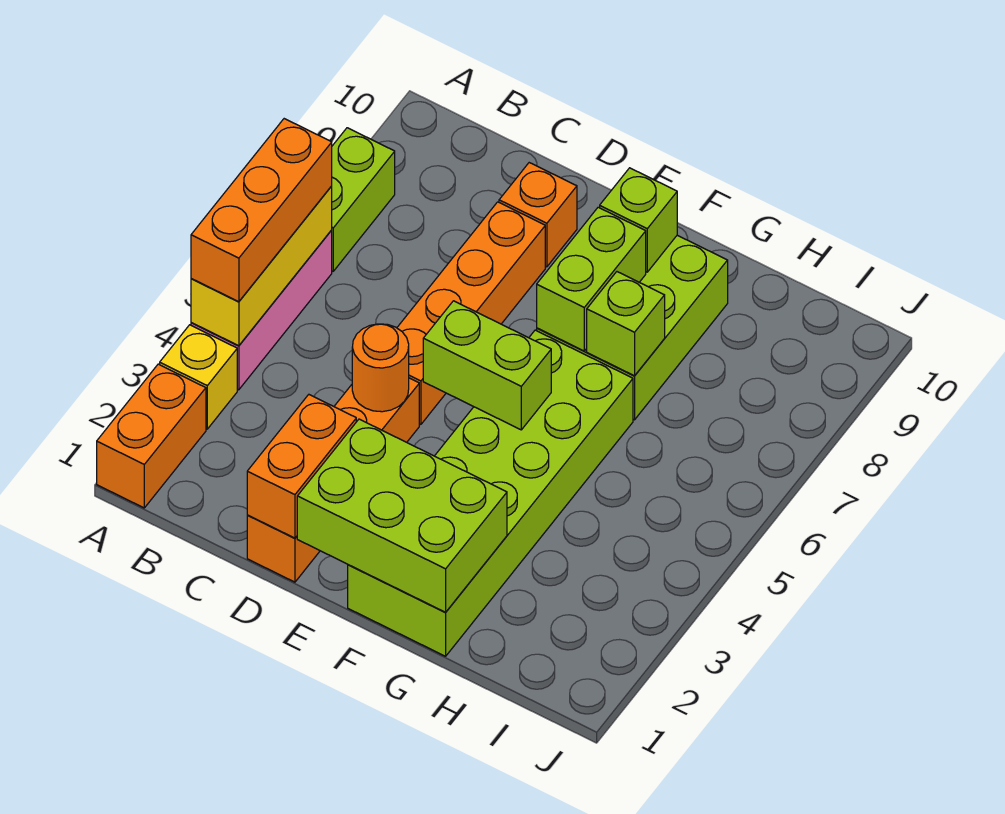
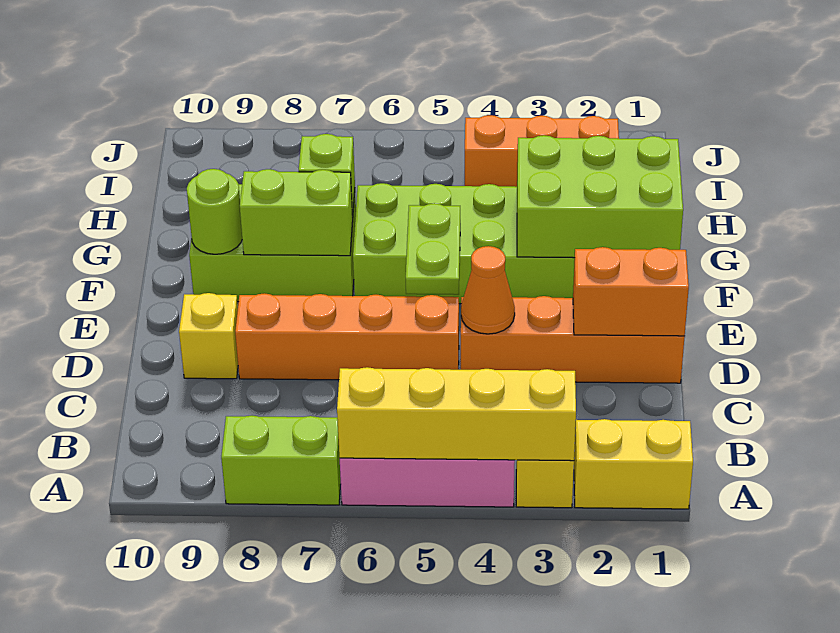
orange brick A1:A2 level 1 -> yellow brick A1:A2 level 1
yellow brick A4:A6 level 2 -> yellow brick A3:A6 level 2
orange brick A4:A6 level 3 -> orange brick I2:I4 level 1
orange round brick D4 level 2 -> orange cone D4 level 2
orange brick D9 level 1 -> yellow brick D9 level 1
lime brick E1:G2 level 2 -> lime brick F1:G3 level 2
lime brick E5:F5 level 2 -> lime plate E5:F5 level 2
lime brick F9 level 2 -> lime round brick F9 level 2

